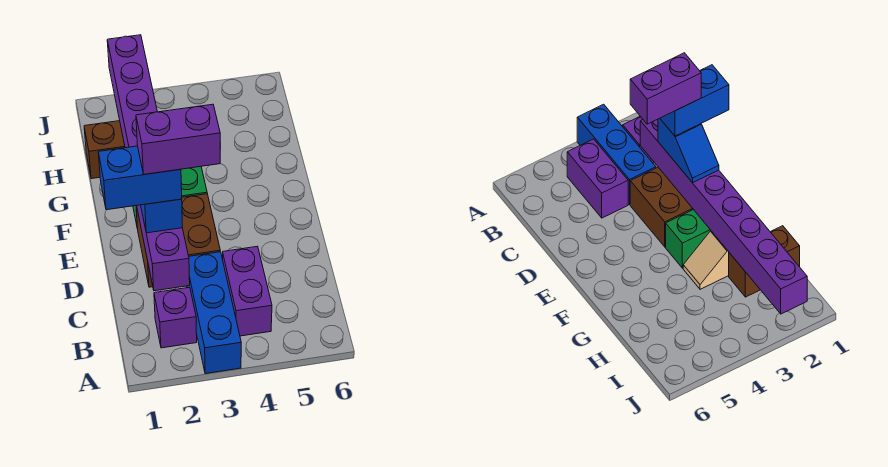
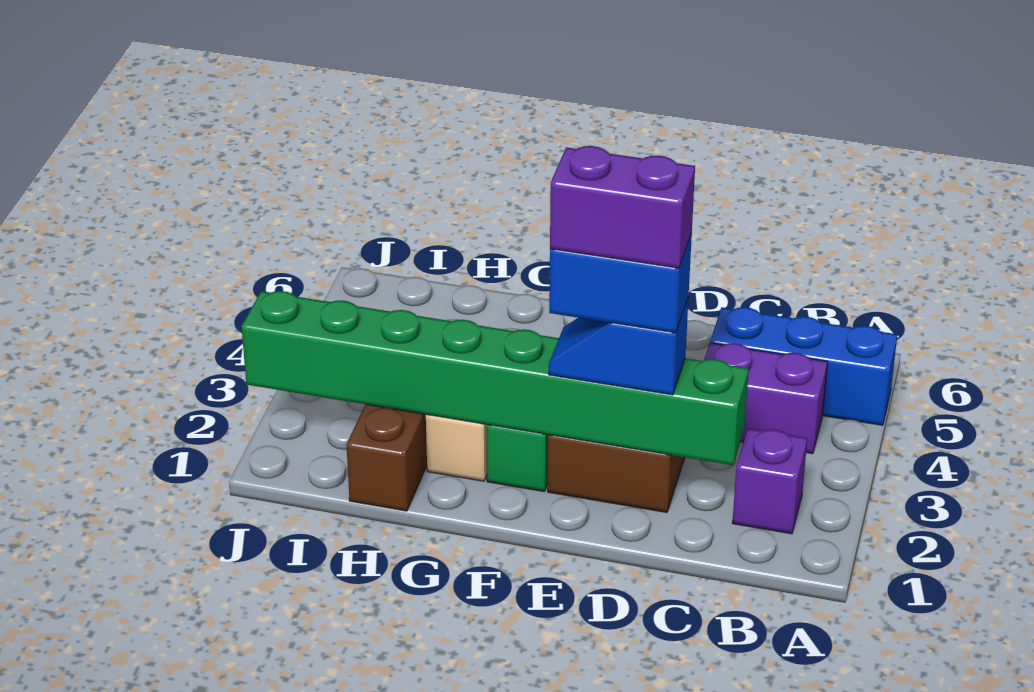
blue brick A3:C3 level 1 -> blue brick A5:C5 level 1
purple brick C2:J2 level 2 -> green brick C2:J2 level 2
blue brick D1:D2 level 4 -> blue brick D2:E2 level 4
purple brick D2:D3 level 5 -> purple brick D2:E2 level 5

